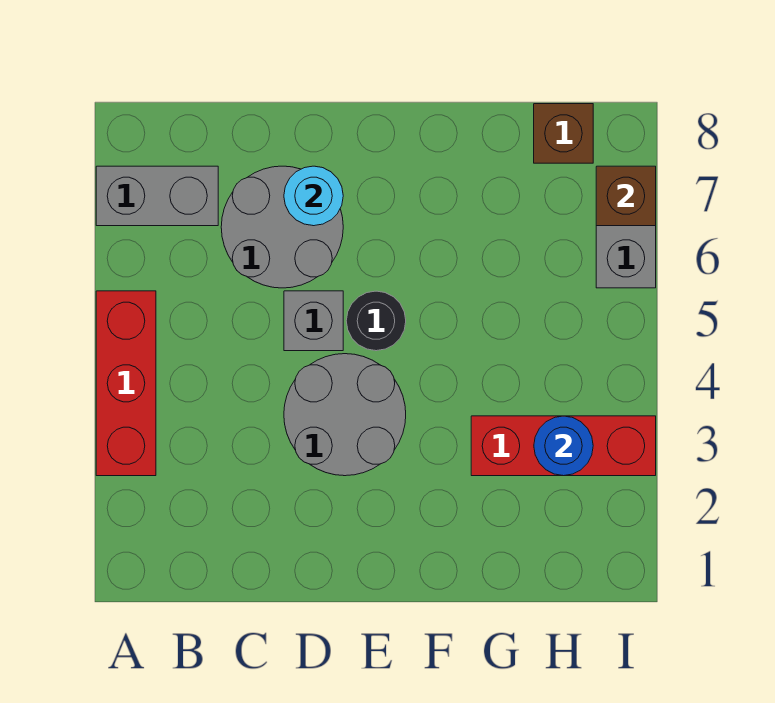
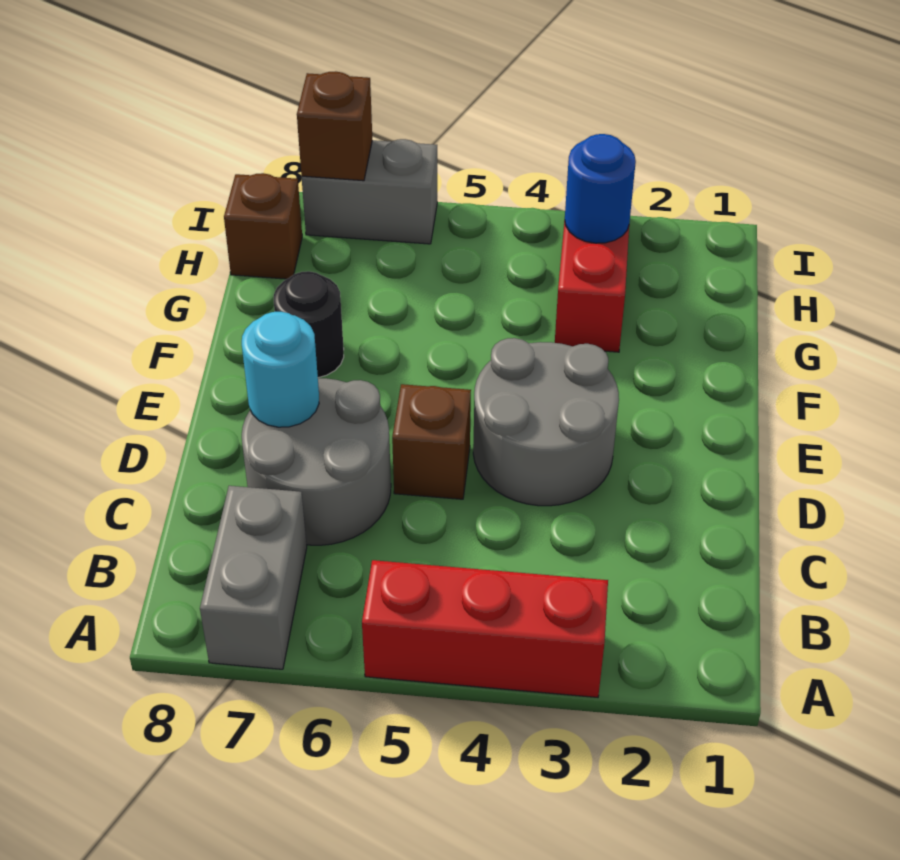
grey brick D5 level 1 -> brown brick D5 level 1
black round brick E5 level 1 -> black round brick F7 level 1

